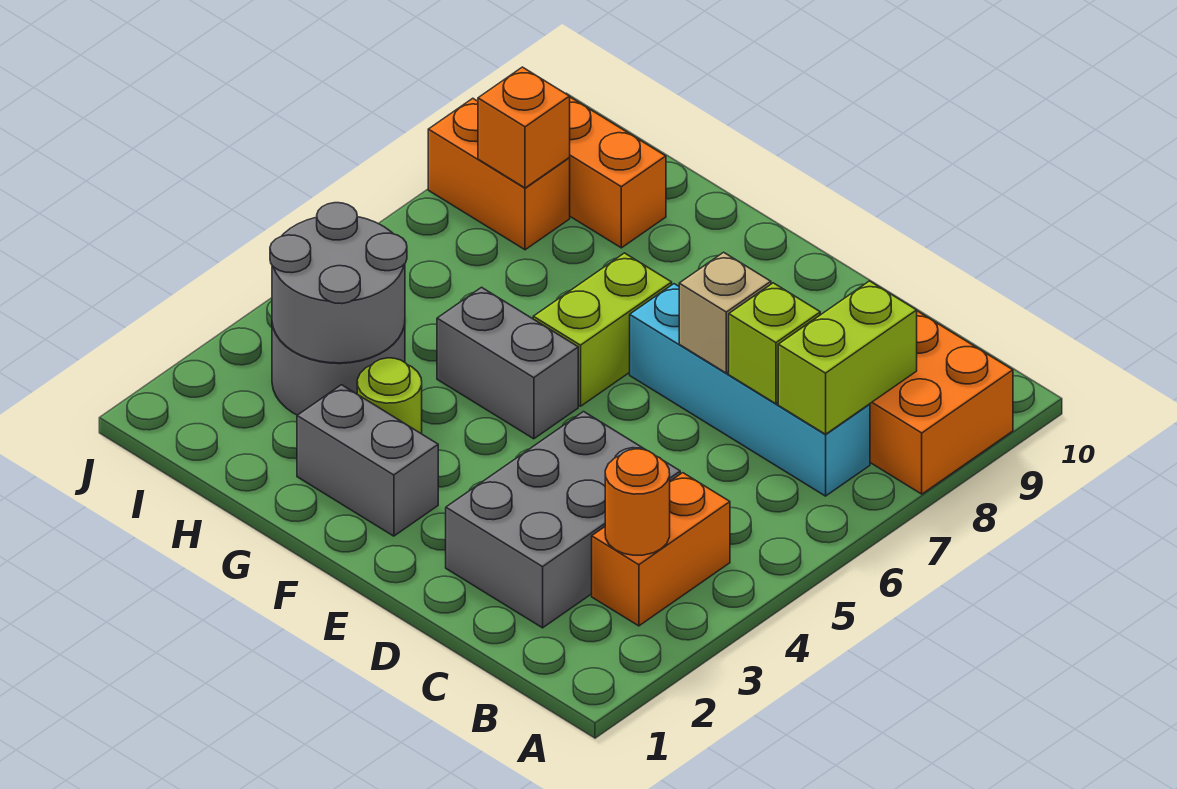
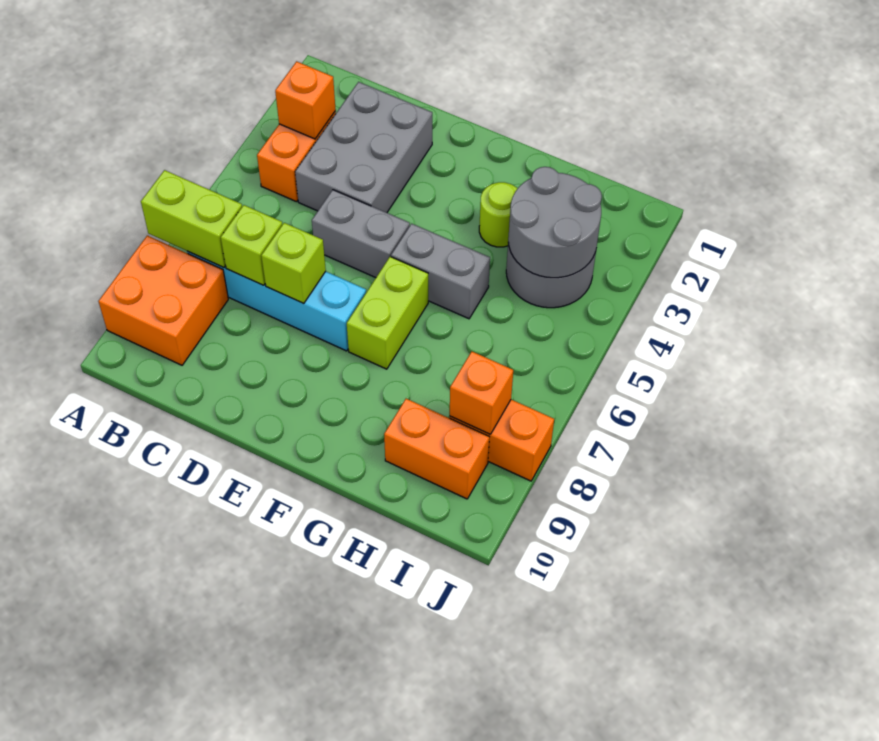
orange round brick B3 level 2 -> orange brick B3 level 2
lime brick B7:B8 level 2 -> lime brick A7:B7 level 2
tan brick D7 level 2 -> lime brick D7 level 2
grey brick F2:G2 level 1 -> grey brick D5:E5 level 1

